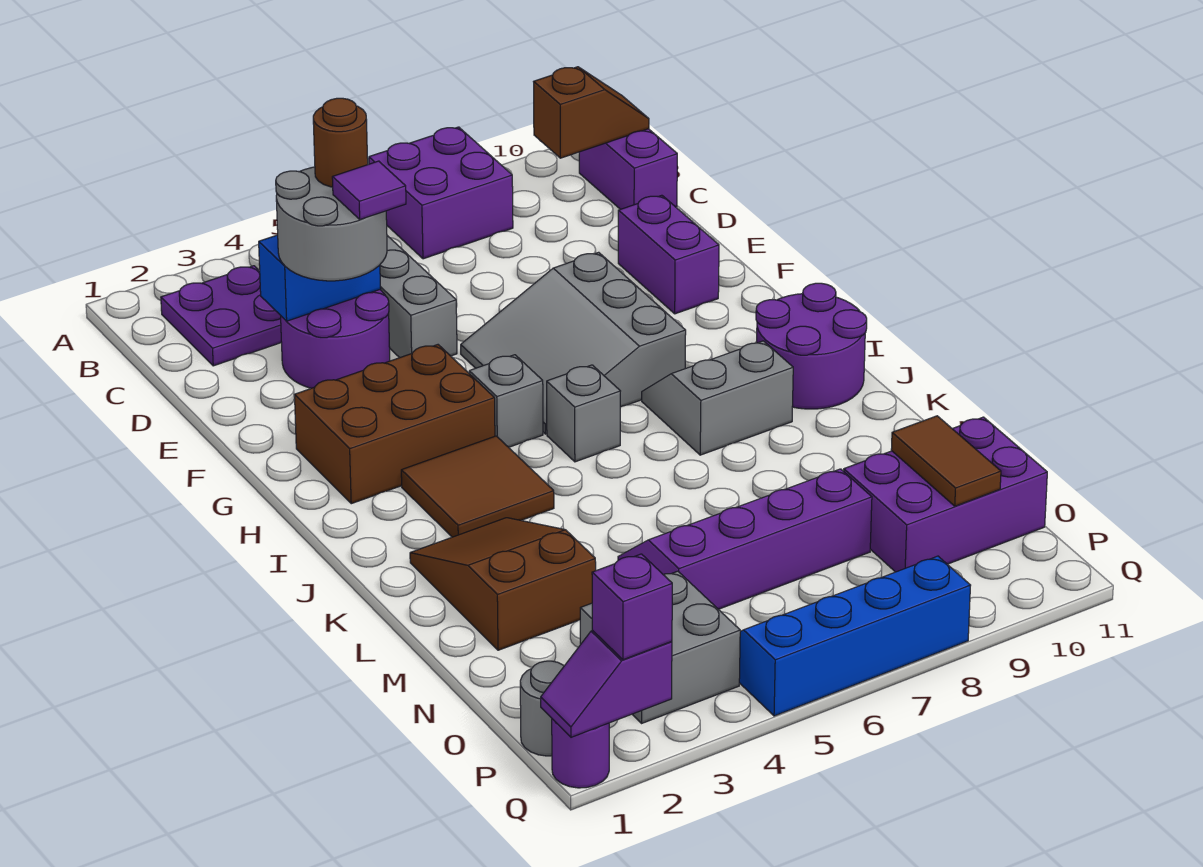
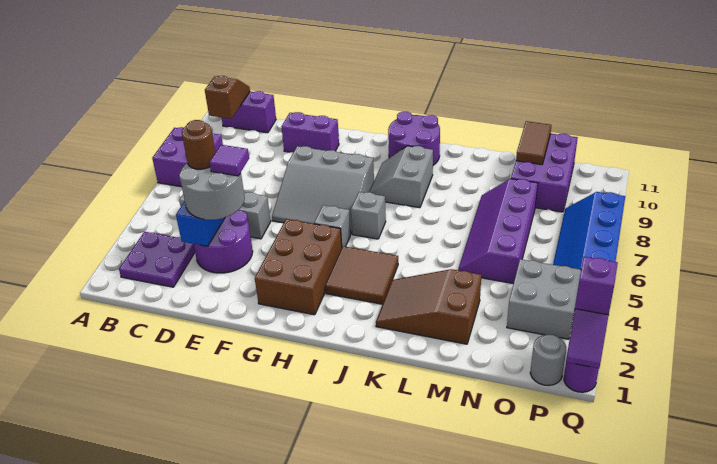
brown tile N10:O10 level 2 -> brown tile N10:N11 level 2

